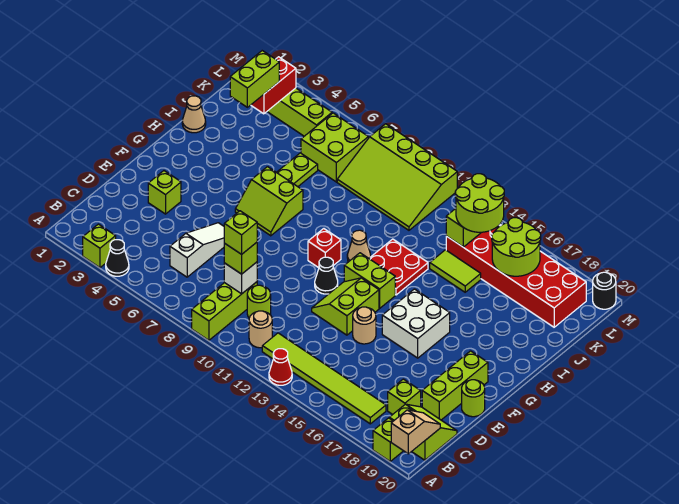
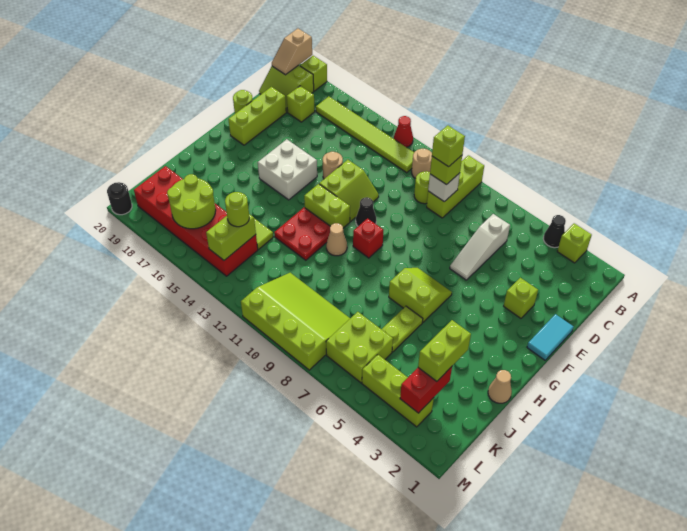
none -> cyan tile E1:F1 level 1
lime round brick K14:L15 level 3 -> lime round brick K14 level 3

